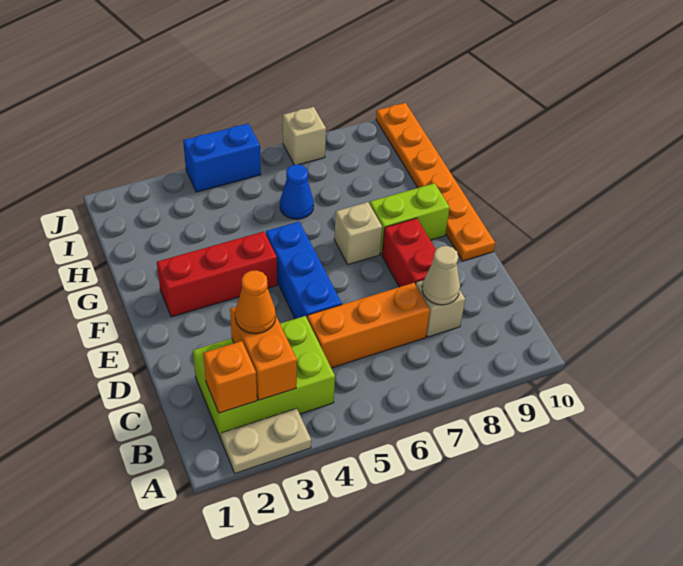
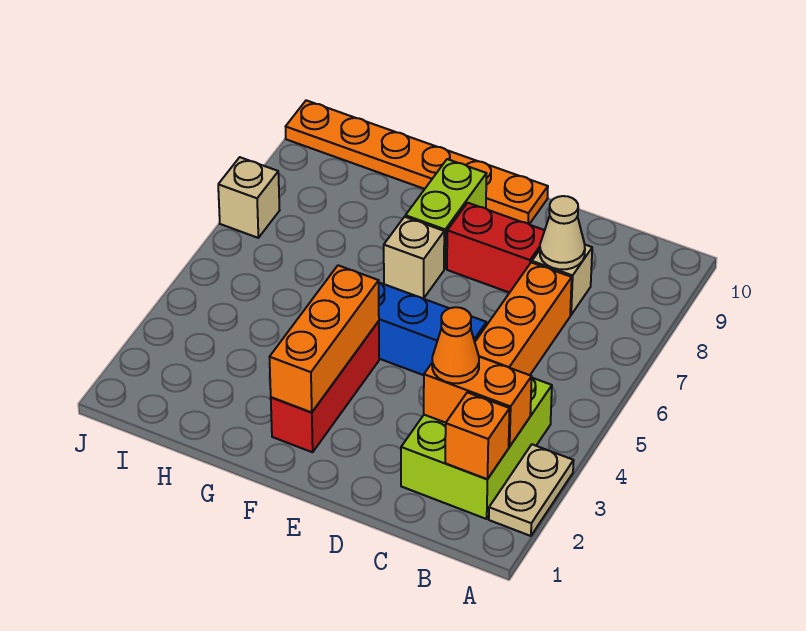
none -> orange brick F2:F4 level 2
blue cone H6 level 1 -> none
blue brick J4:J5 level 1 -> none

